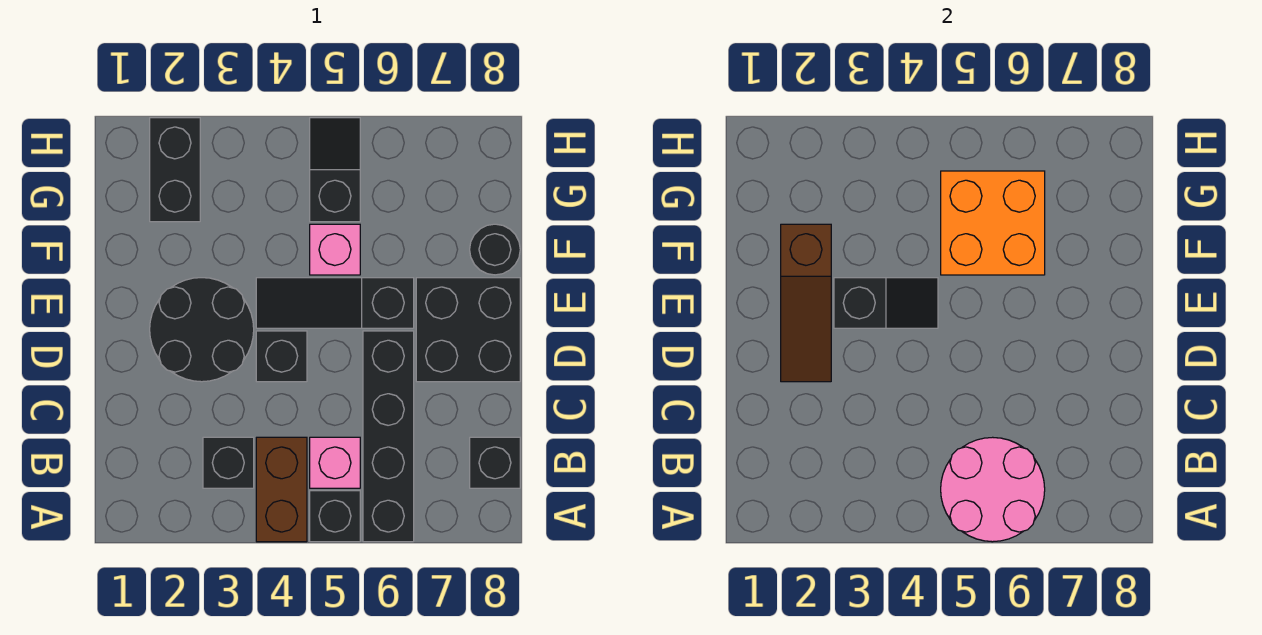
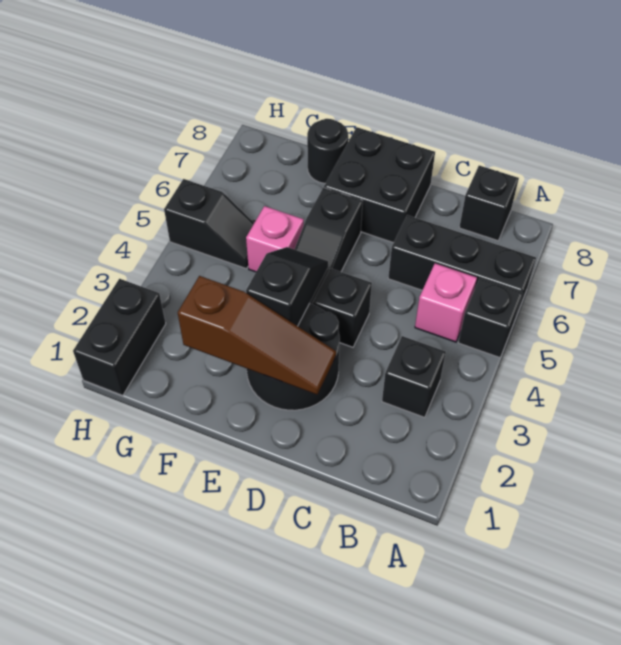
brown brick A4:B4 level 1 -> none
pink round brick A5:B6 level 2 -> none
black brick A6:D6 level 1 -> black brick A6:C6 level 1
orange brick F5:G6 level 2 -> none
black brick G2:H2 level 1 -> black brick H1:H2 level 1
black slope G5:H5 level 1 top G -> black slope G5:H5 level 1 top H

